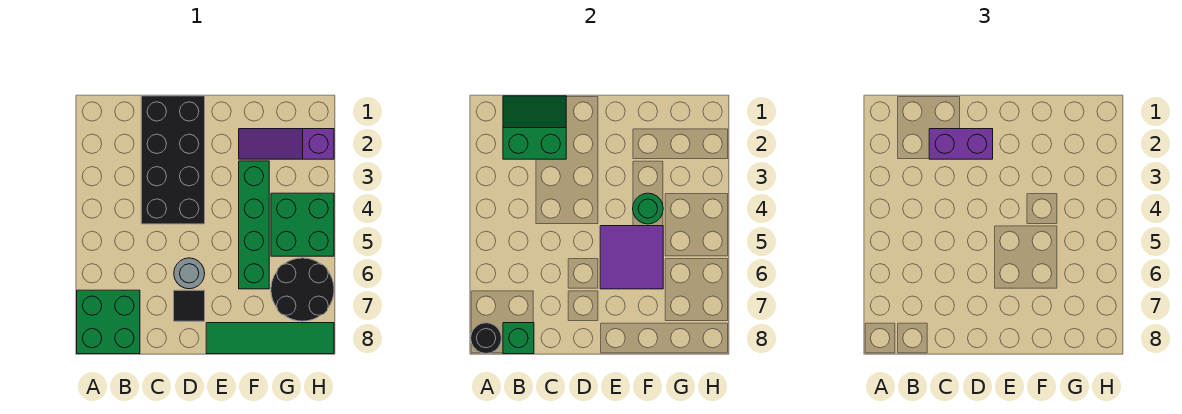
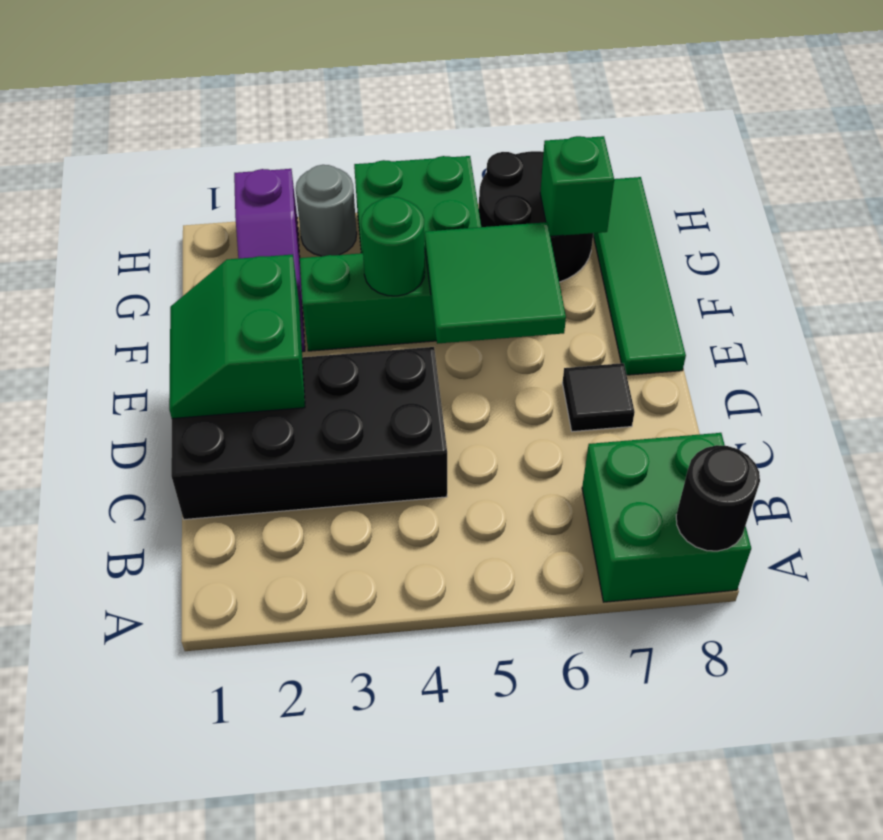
green slope B1:C2 level 2 top 2 -> green slope D1:E2 level 2 top 2
green brick B8 level 2 -> green brick G7 level 2
purple brick C2:D2 level 3 -> none
grey round brick D6 level 1 -> grey round brick H3 level 1
purple tile E5:F6 level 2 -> green tile E5:F6 level 2

